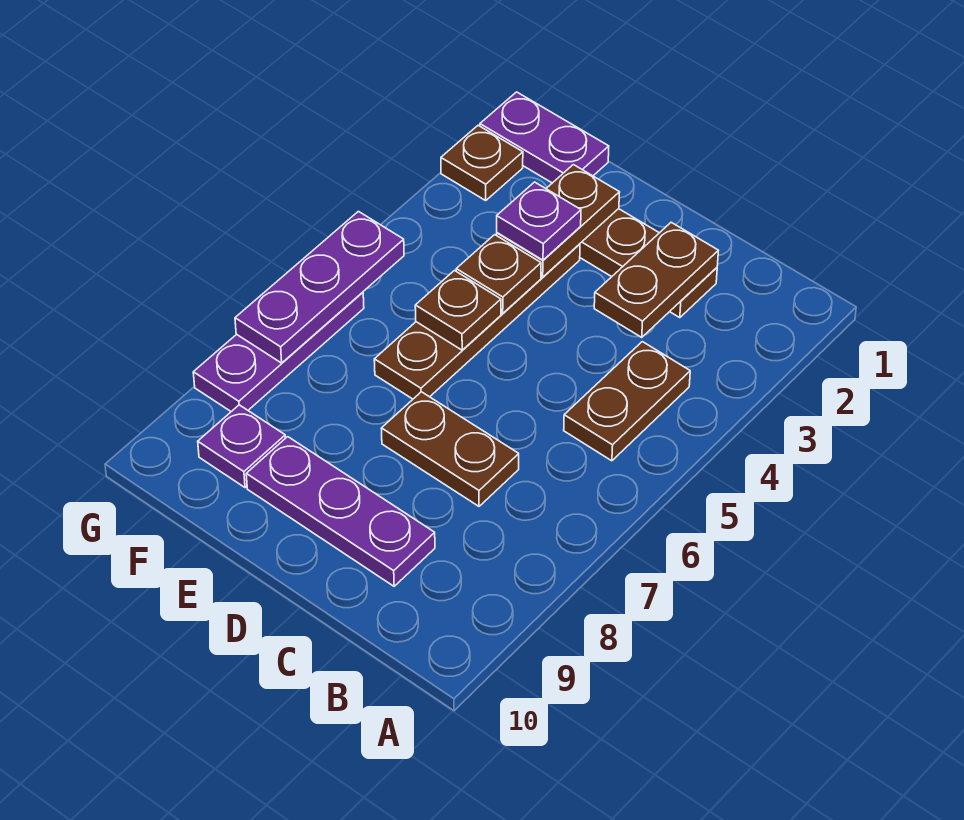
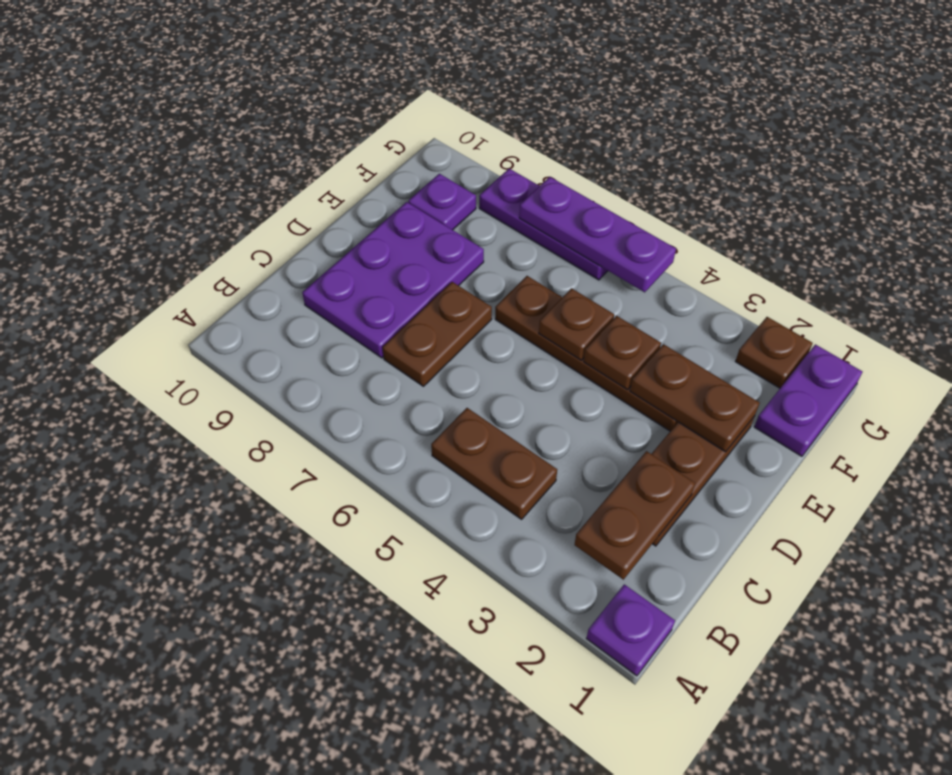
brown plate C2:C3 level 2 -> brown plate B2:C2 level 2
purple plate C9:E9 level 1 -> purple plate C8:E9 level 1
purple plate E3 level 3 -> purple plate A1 level 1

